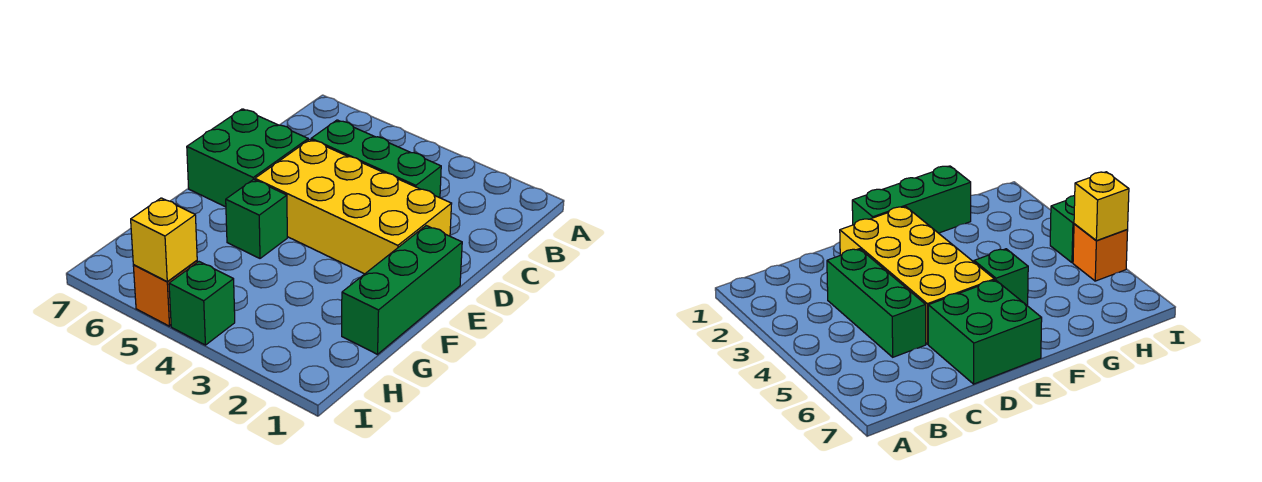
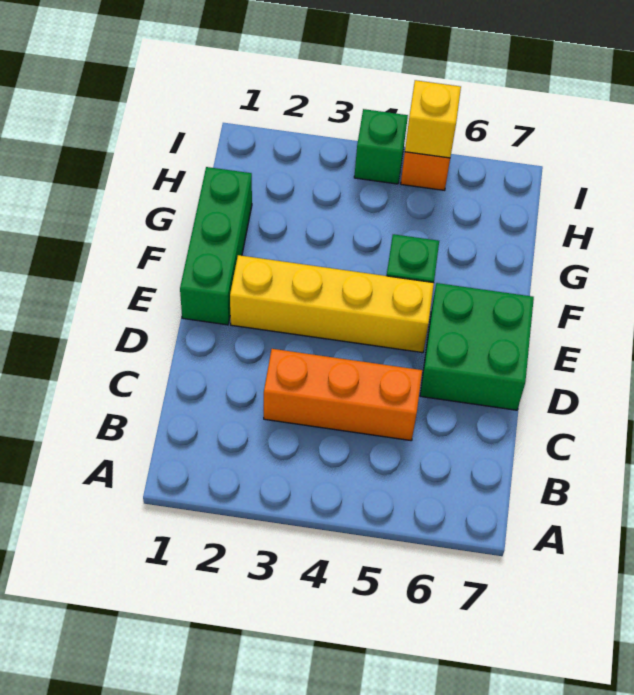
green brick C3:C5 level 1 -> orange brick C3:C5 level 1
yellow brick D2:E5 level 1 -> yellow brick E2:E5 level 1

